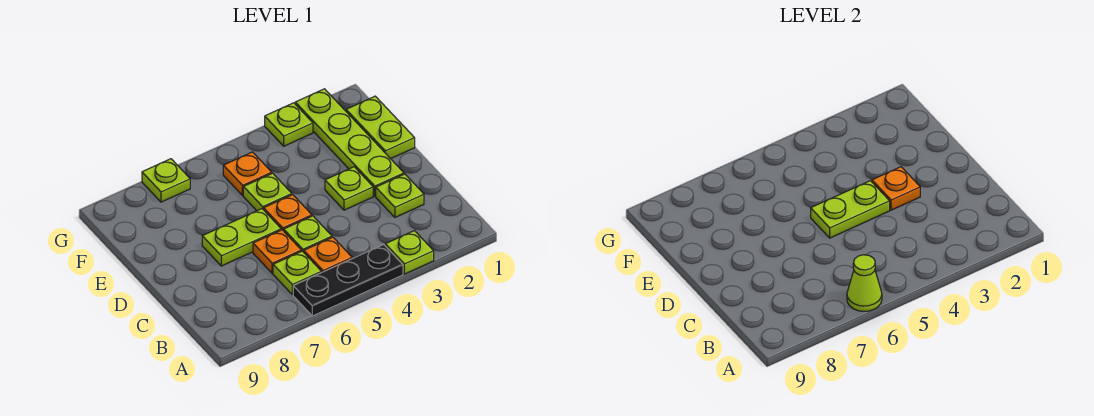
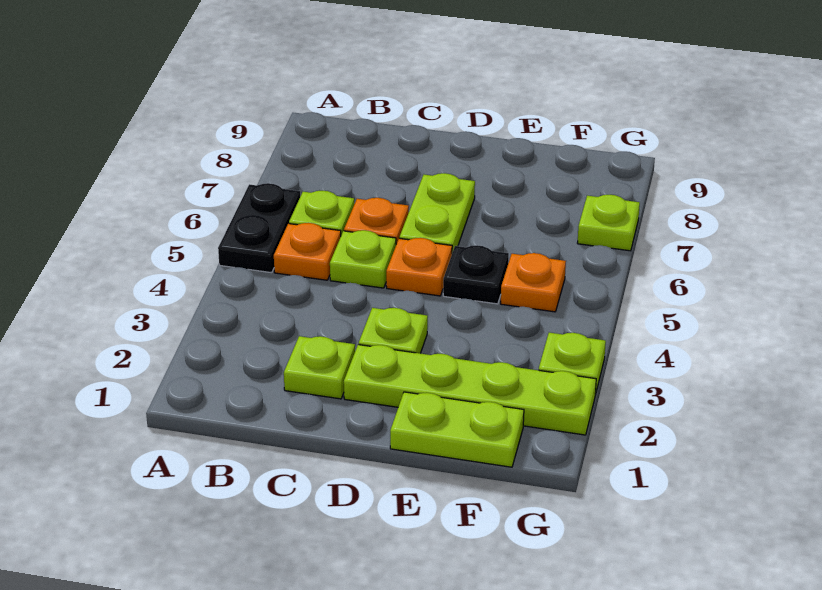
lime plate A3 level 1 -> none
black plate A4:A6 level 1 -> black plate A5:A6 level 1
lime cone A6 level 2 -> none
orange plate D3 level 2 -> none
lime plate D4:D5 level 2 -> none
lime plate E5 level 1 -> black plate E5 level 1

